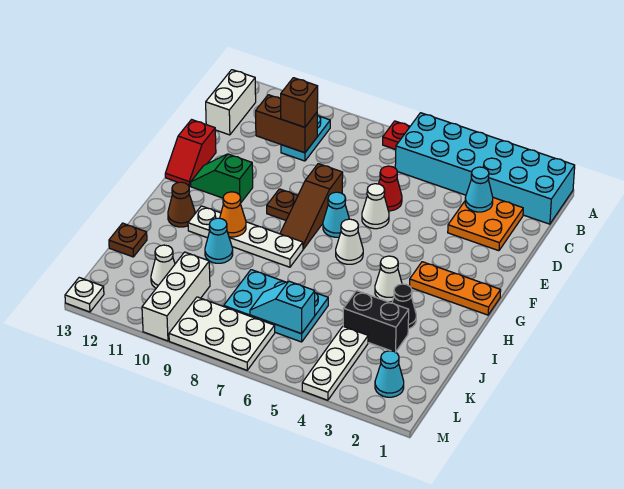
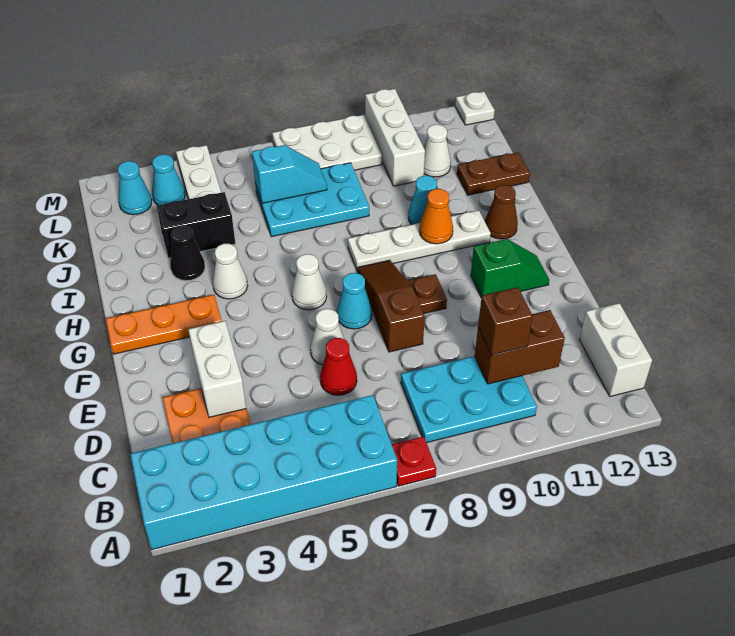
cyan plate B10:C10 level 1 -> cyan plate B8:C10 level 1
cyan cone C3 level 2 -> cyan cone L3 level 1
none -> white brick D3:E3 level 2
red slope E13:F13 level 1 top E -> none
brown plate J13 level 1 -> brown plate J12:J13 level 1

